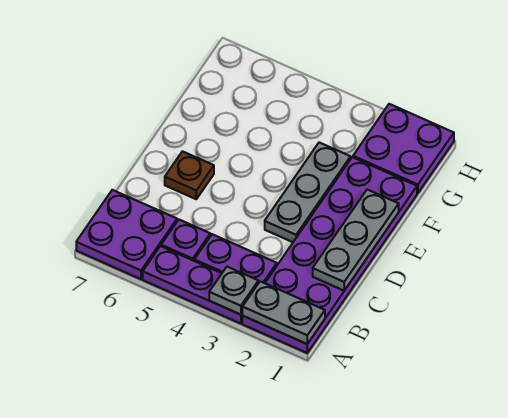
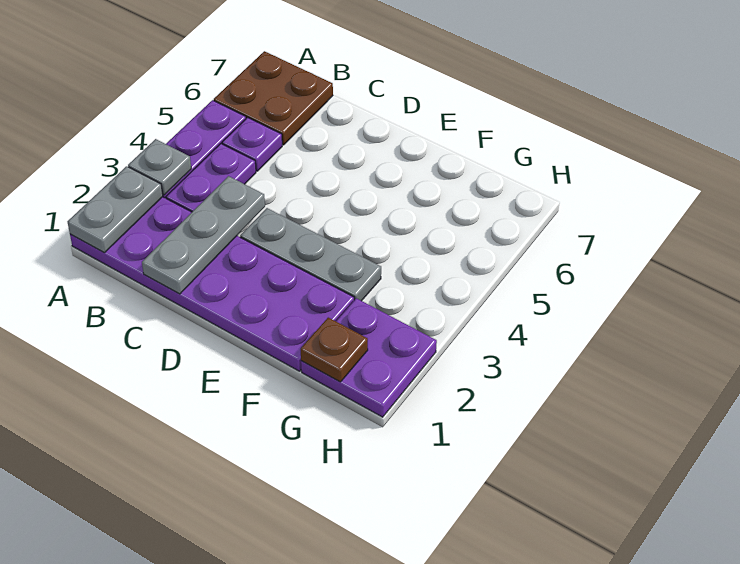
purple plate A6:B7 level 1 -> brown plate A6:B7 level 1
grey plate C1:E1 level 2 -> grey plate C1:C3 level 2
brown plate D6 level 1 -> brown plate G1 level 2

